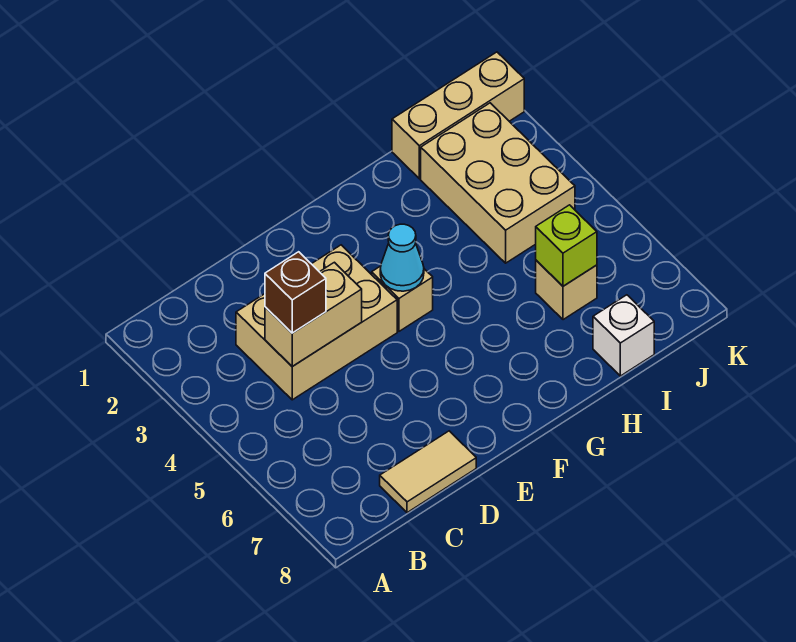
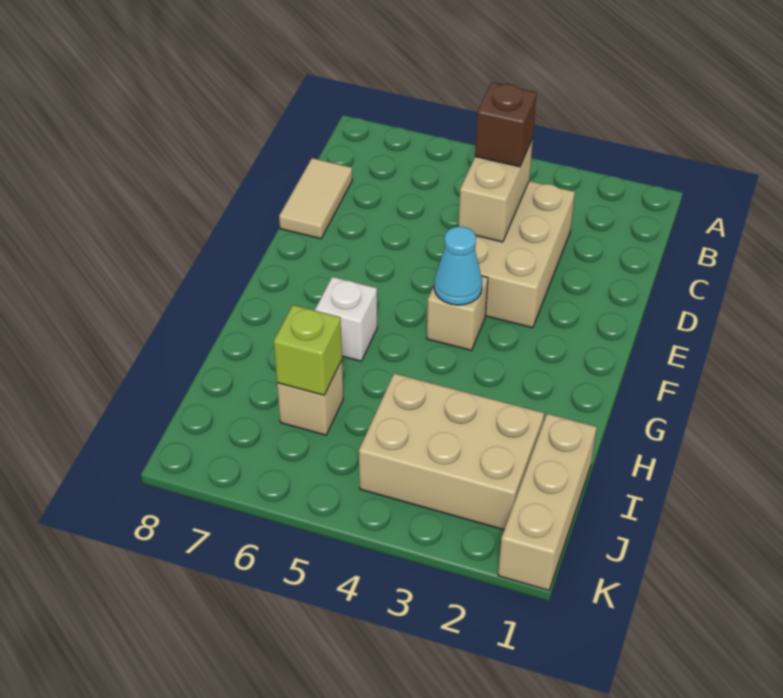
white brick I8 level 1 -> white brick G6 level 1

